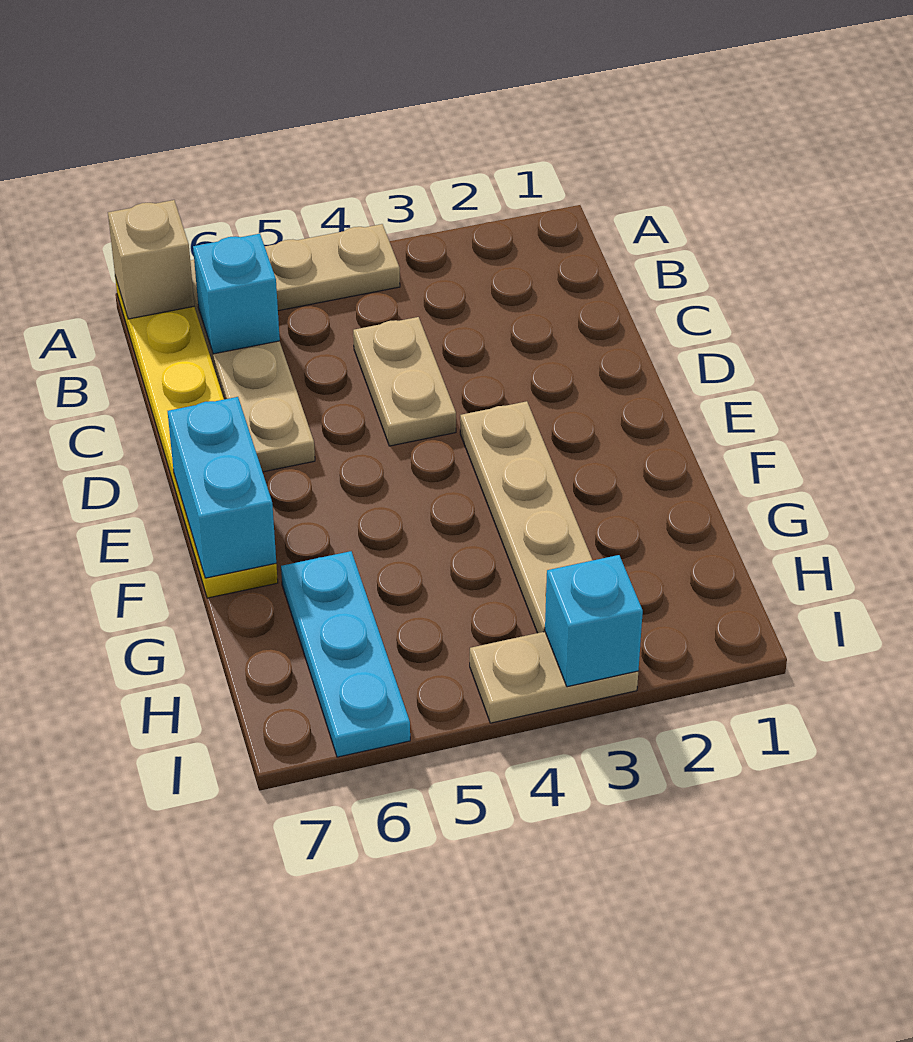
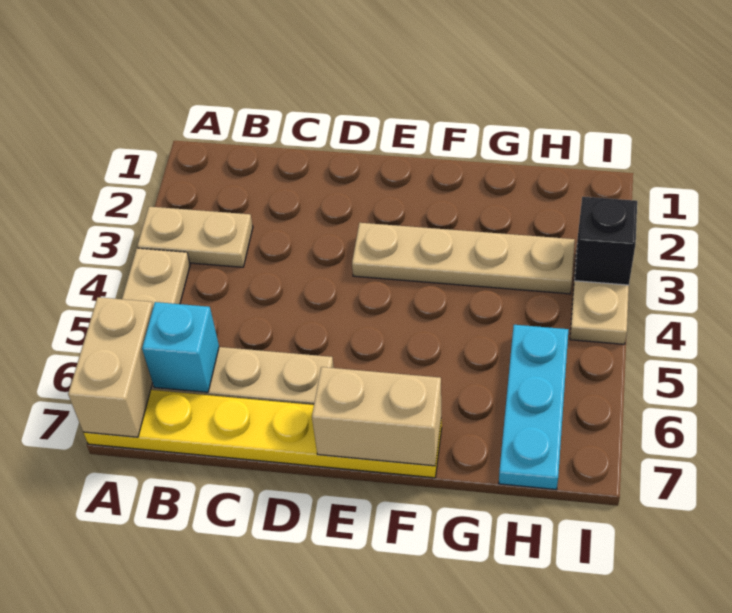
tan brick A7 level 2 -> tan brick A6:A7 level 2
tan plate C4:D4 level 1 -> tan plate A3:B3 level 1
cyan brick E7:F7 level 2 -> tan brick E7:F7 level 2
cyan plate G6:I6 level 1 -> cyan plate H5:H7 level 1
cyan brick I3 level 2 -> black brick I3 level 2

